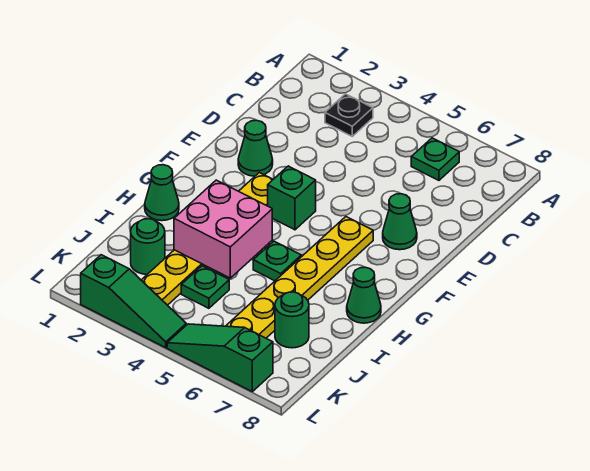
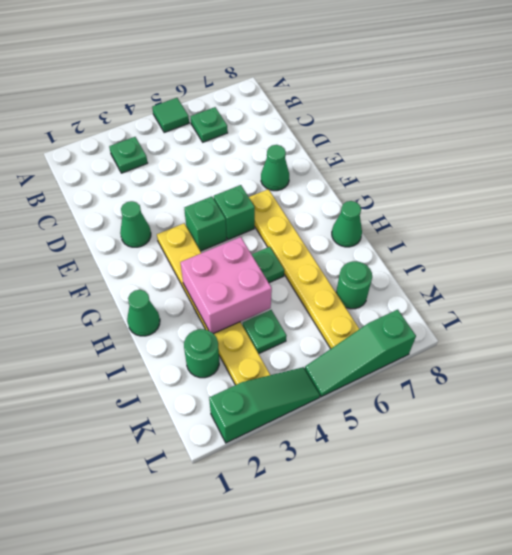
none -> green tile A5 level 1
black plate B3 level 1 -> green plate B3 level 1
none -> green brick F5 level 1

